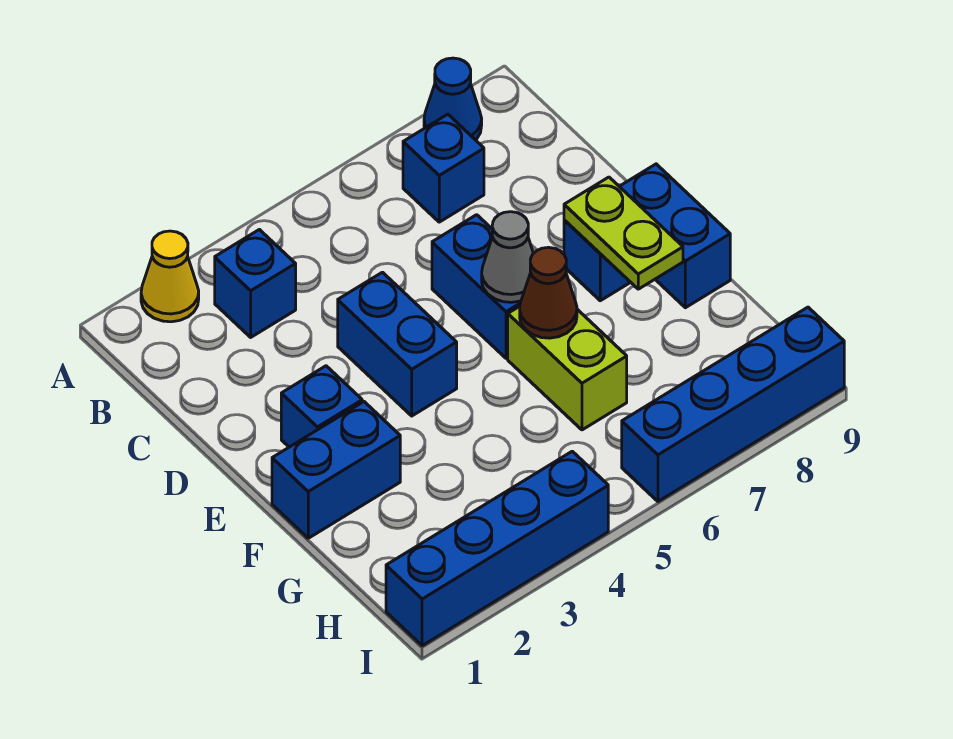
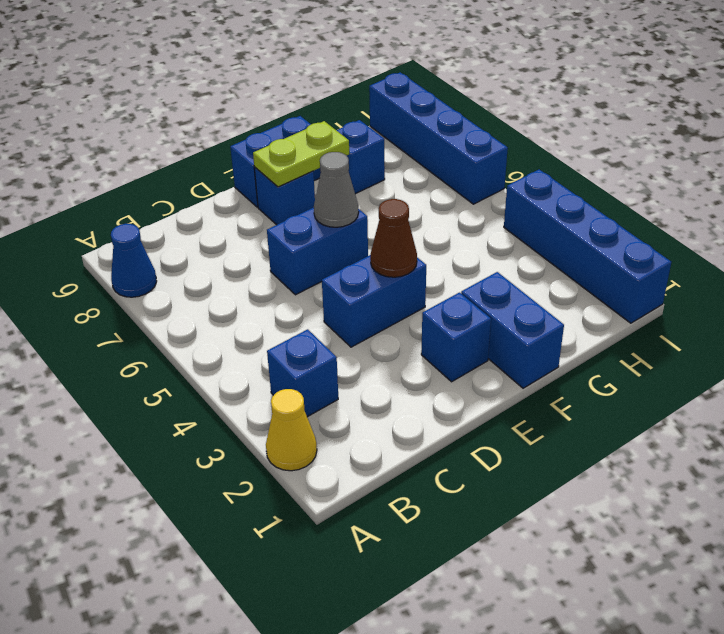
blue brick B7 level 1 -> blue brick G8 level 1
lime brick F6:G6 level 1 -> none
brown cone F6 level 2 -> brown cone E4 level 2

